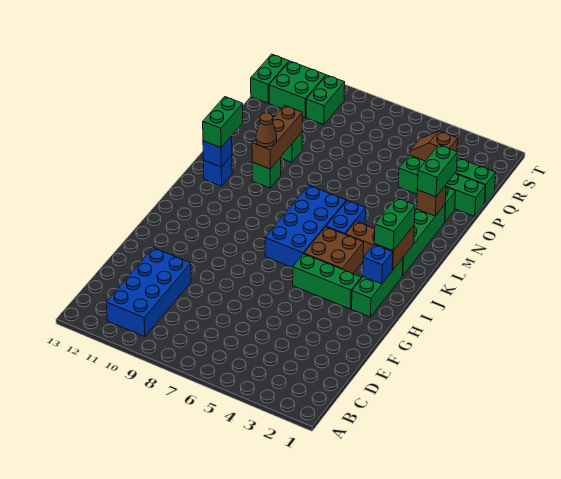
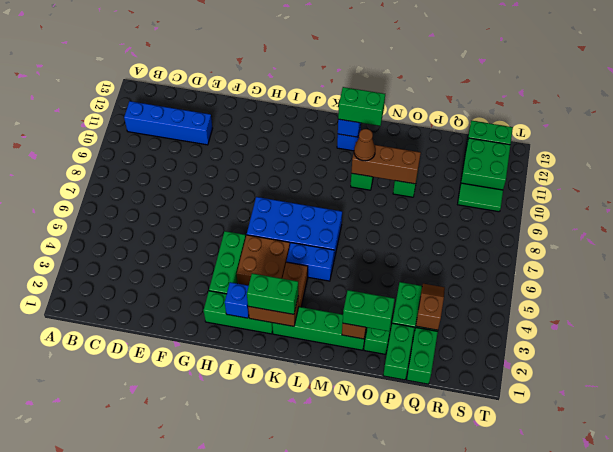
blue brick B10:E11 level 1 -> blue brick B11:E11 level 1
green brick R10:S10 level 1 -> green tile R10:S10 level 1

